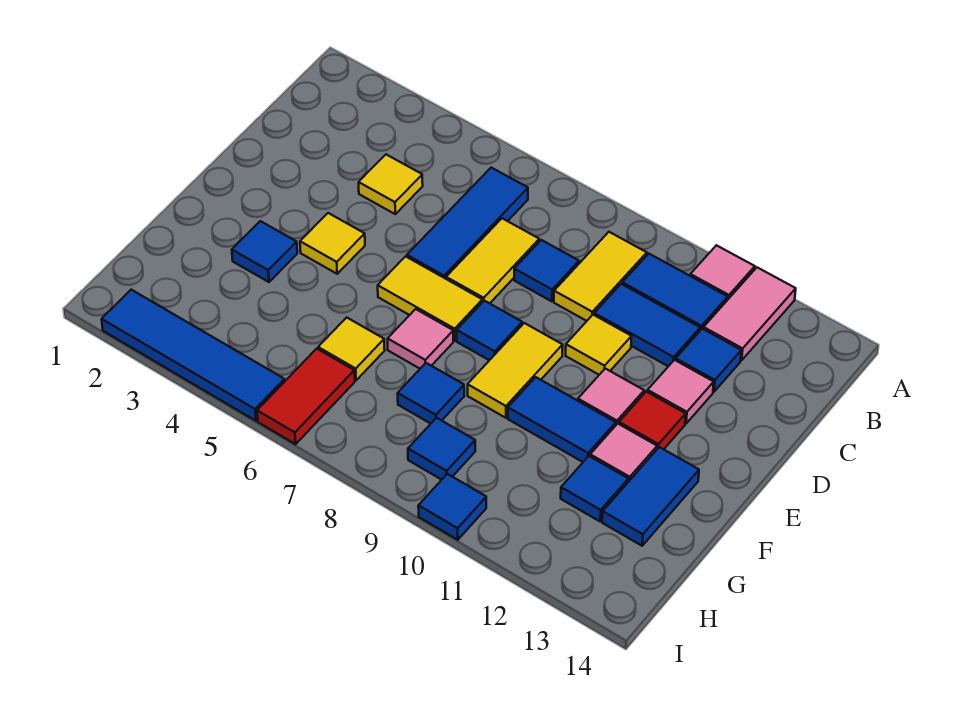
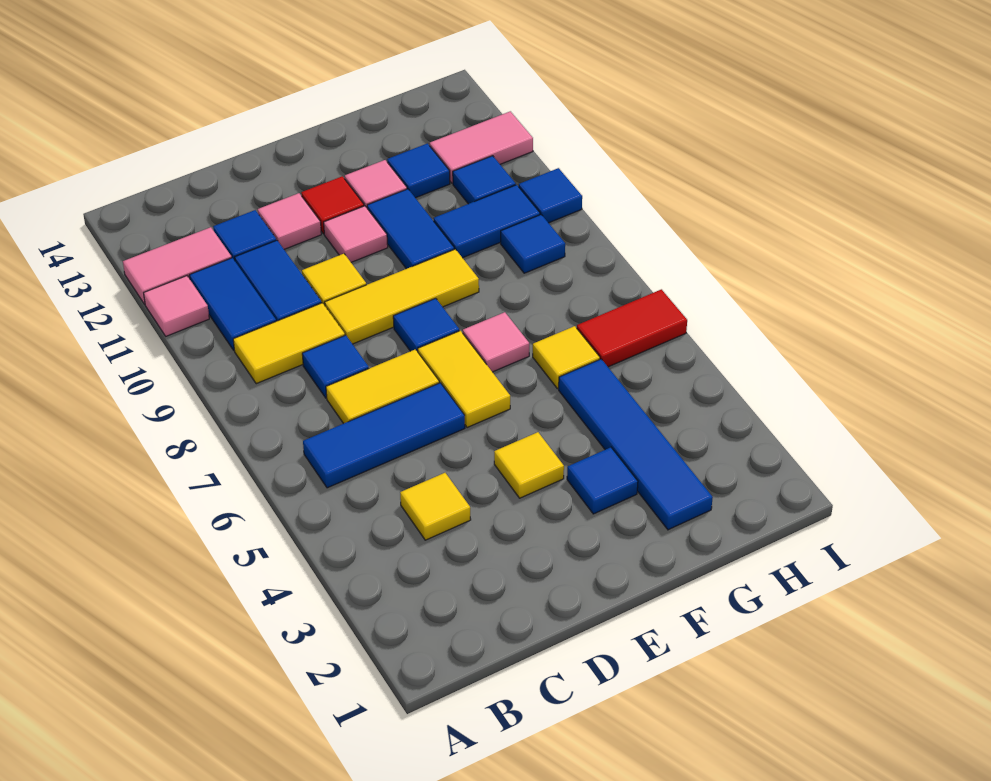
yellow tile E9:F9 level 1 -> yellow tile D9:F9 level 1
blue tile F13:G13 level 1 -> blue tile G10:H10 level 1
blue tile G8 level 1 -> blue tile H11 level 1
none -> pink tile H12:I12 level 1
blue tile I2:I5 level 1 -> blue tile G2:G5 level 1

